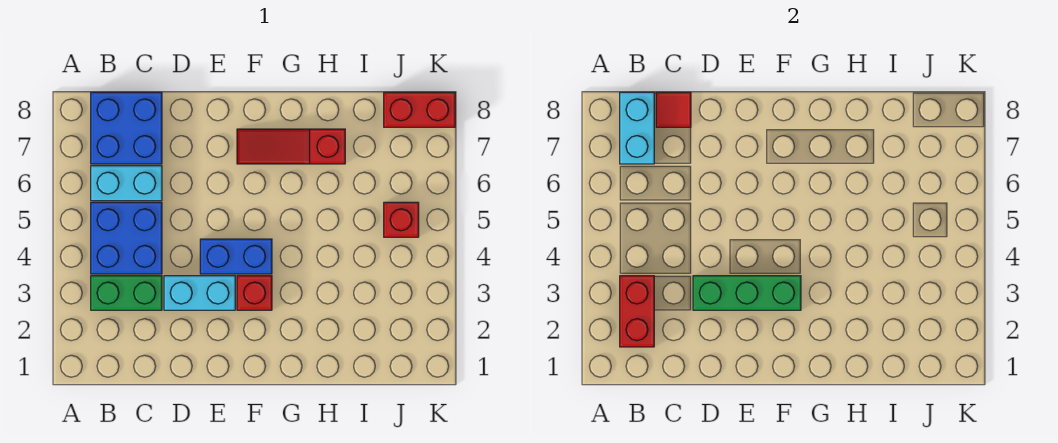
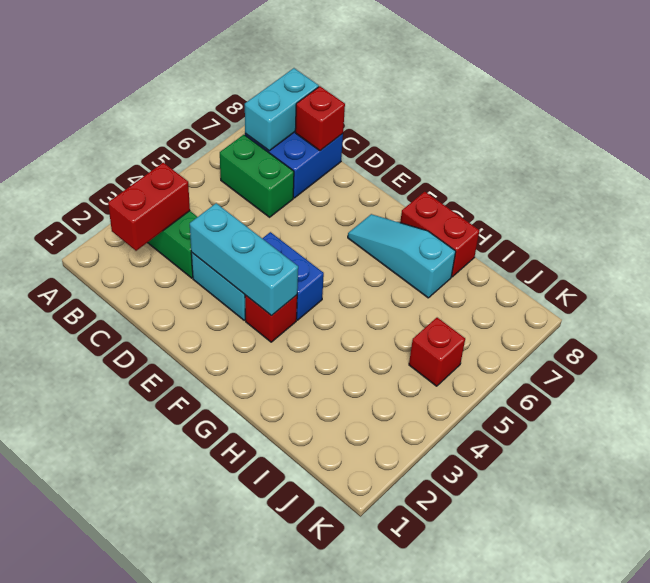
blue brick B4:C5 level 1 -> none
cyan brick B6:C6 level 1 -> green brick B6:C6 level 1
red tile C8 level 2 -> red brick C8 level 2
green brick D3:F3 level 2 -> cyan brick D3:F3 level 2
red slope F7:H7 level 1 top H -> cyan slope F7:H7 level 1 top H
red brick J8:K8 level 1 -> red brick G8:H8 level 1

